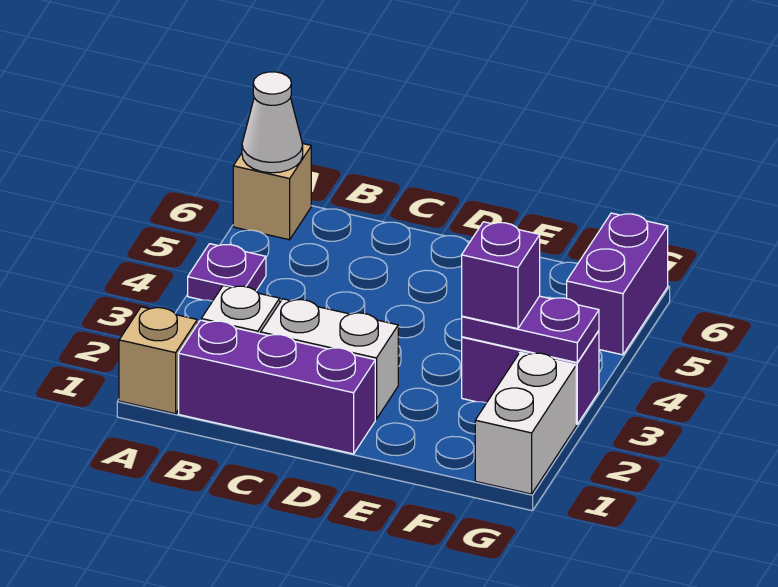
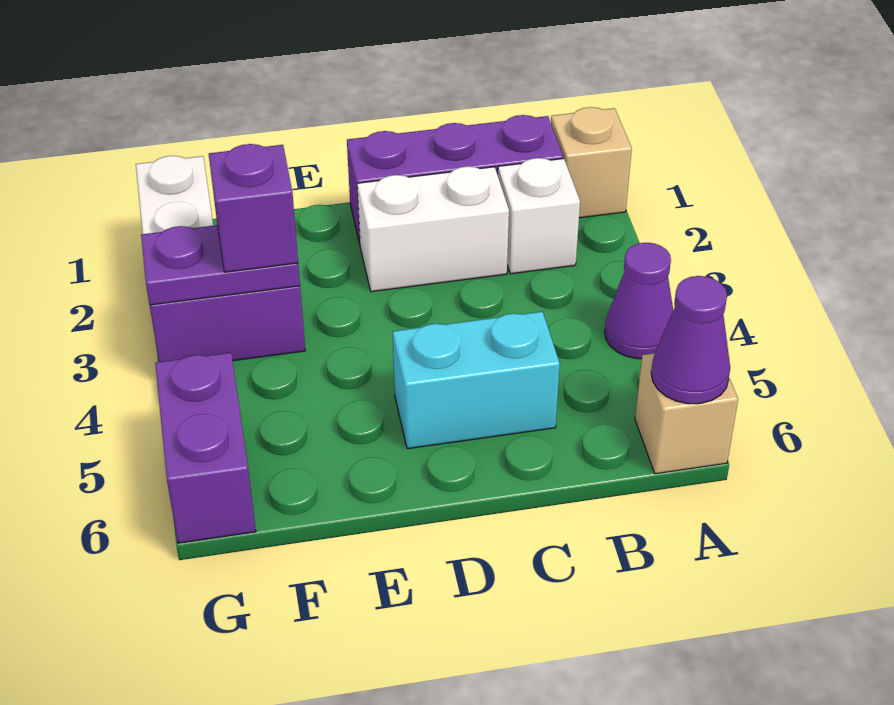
purple plate A4 level 1 -> purple cone A4 level 1
white cone A6 level 2 -> purple cone A6 level 2
none -> cyan brick C5:D5 level 1

